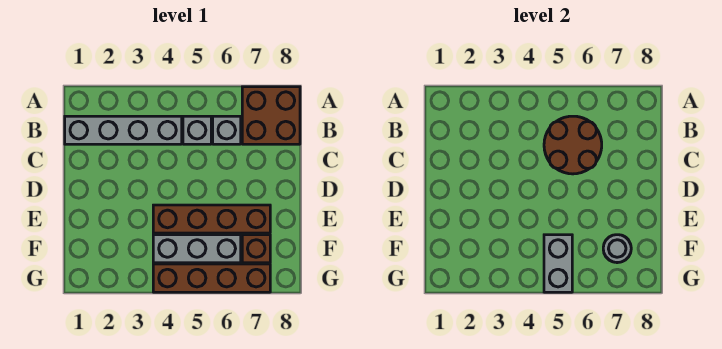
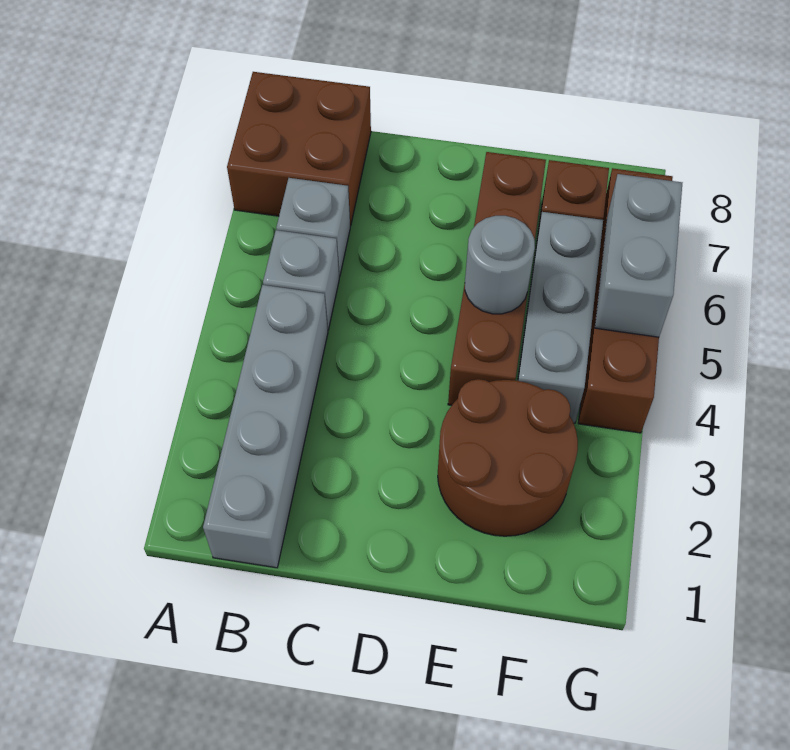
brown round brick B5:C6 level 2 -> brown round brick E2:F3 level 1
grey brick F5:G5 level 2 -> grey brick G5:G6 level 2
grey round brick F7 level 2 -> grey round brick E5 level 2

